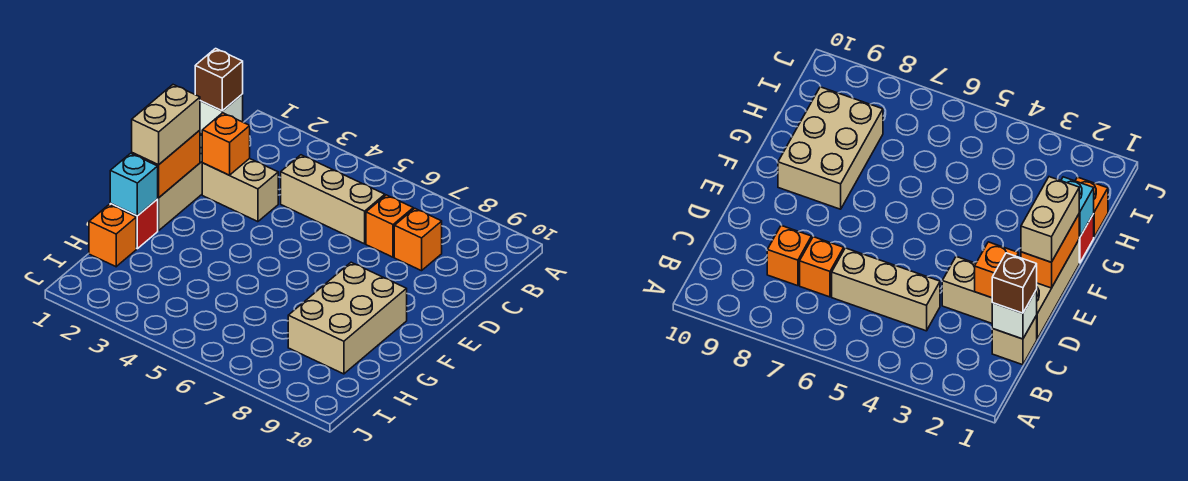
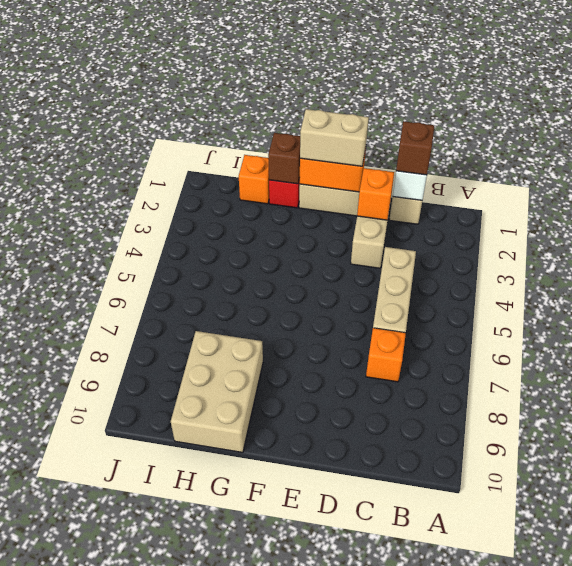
orange brick C8 level 1 -> none
tan brick F8:H9 level 1 -> tan brick G8:H10 level 1
cyan brick G1 level 2 -> brown brick G1 level 2

